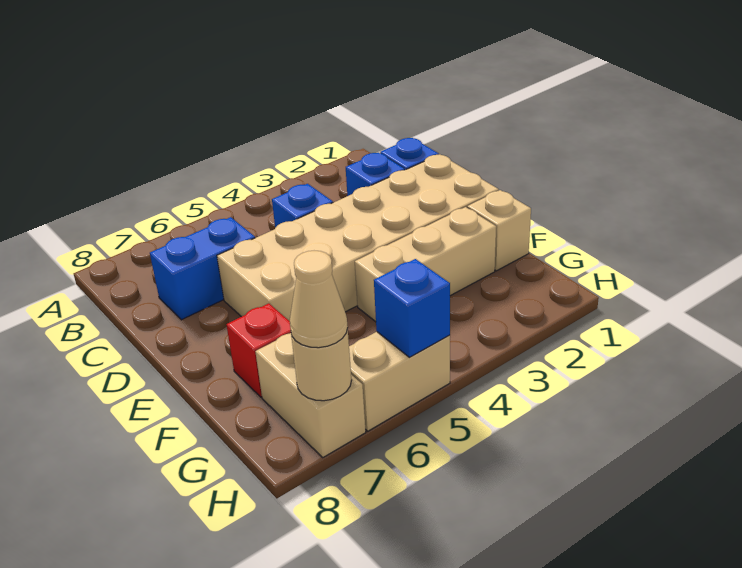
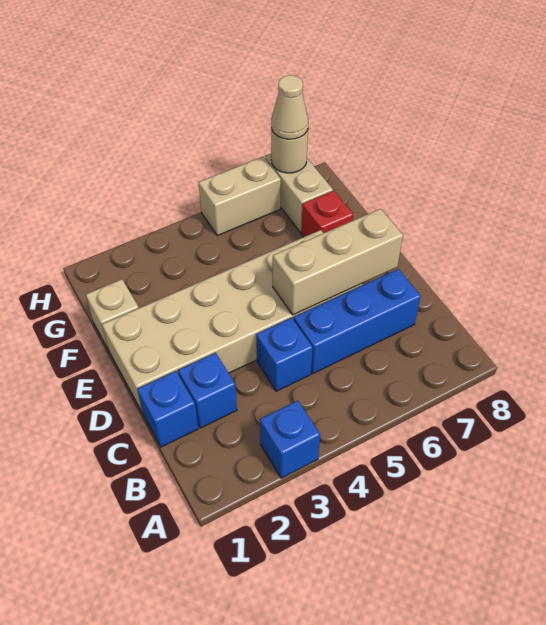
blue brick C6:C7 level 1 -> blue brick C5:C7 level 1
tan brick F2:F4 level 1 -> tan brick D5:D7 level 2
blue brick H5 level 2 -> blue brick A3 level 1

